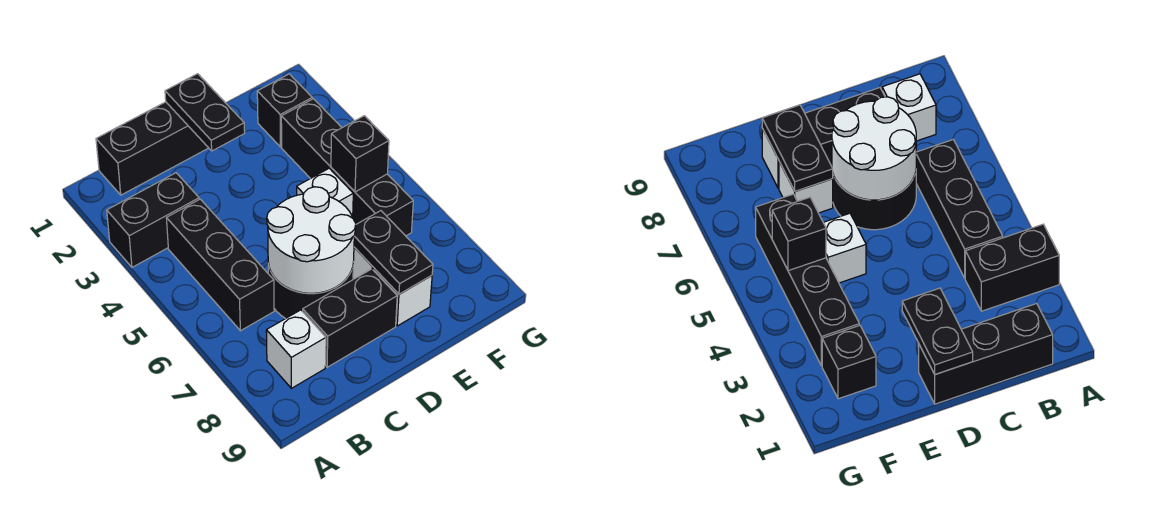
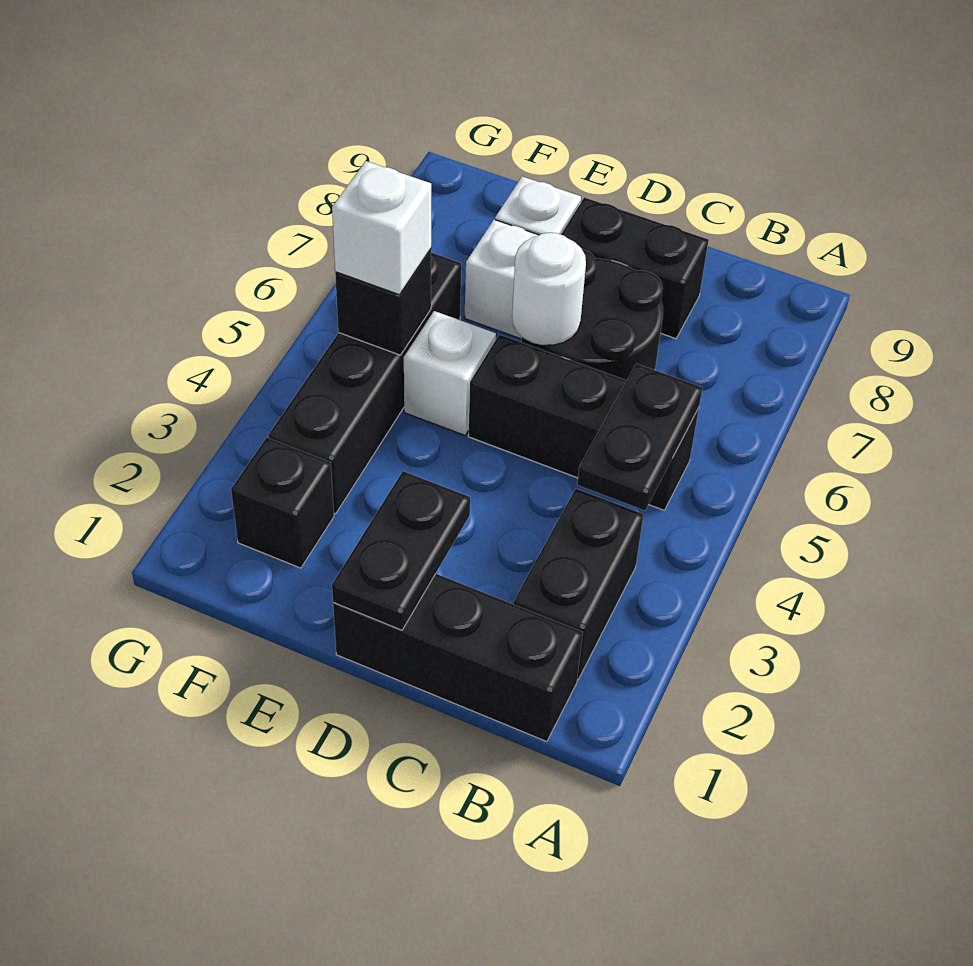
black brick A3:B3 level 1 -> black brick B2:B3 level 1
black brick B4:B6 level 1 -> black brick B5:D5 level 1
white brick B8 level 1 -> white brick F5 level 3
white round brick C6:D7 level 2 -> white round brick D6 level 2
black plate E7:E8 level 2 -> black plate B4:B5 level 2

